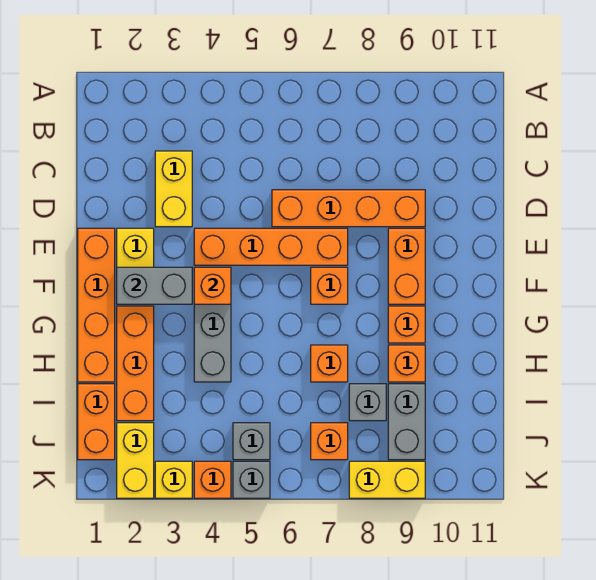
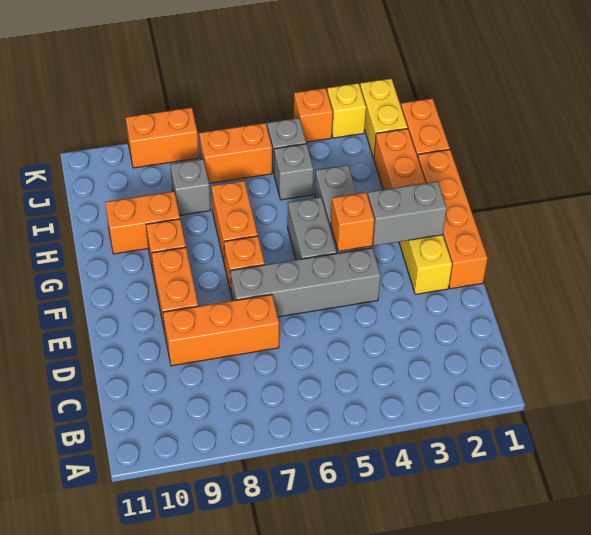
yellow brick C3:D3 level 1 -> none
orange brick D6:D9 level 1 -> orange brick D7:D9 level 1
orange brick E4:E7 level 1 -> grey brick E4:E7 level 1
orange brick H7 level 1 -> orange brick G7:H7 level 1
orange brick H9 level 1 -> orange brick H9:H10 level 1
grey brick I9:J9 level 1 -> grey brick F5:G5 level 1
orange brick J7 level 1 -> orange brick J6:J7 level 1
grey brick K5 level 1 -> grey brick I5 level 1
yellow brick K8:K9 level 1 -> orange brick K8:K9 level 1

